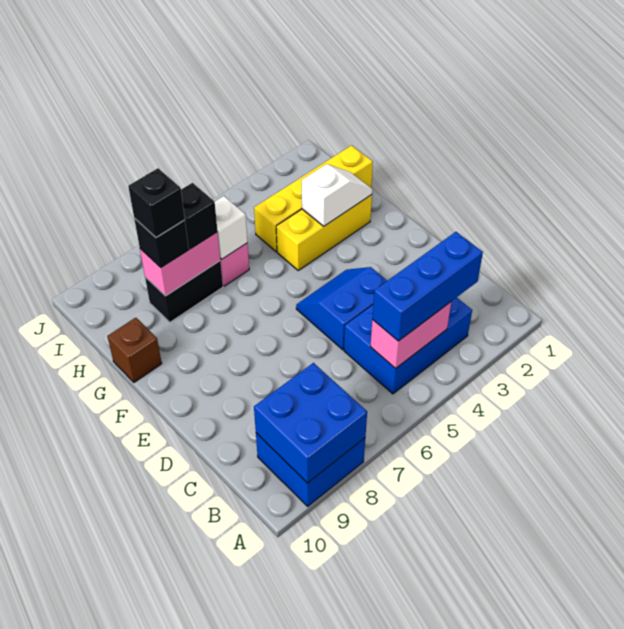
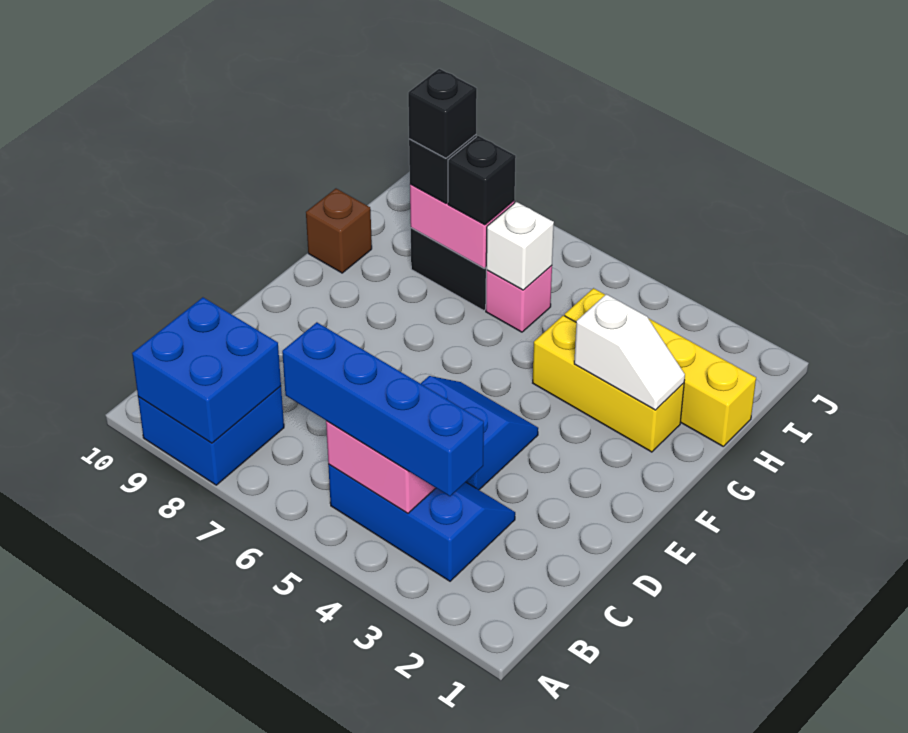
blue brick B3:C5 level 1 -> blue slope B3:C5 level 1 top B
blue brick B3:B5 level 3 -> blue brick B3:B6 level 3

